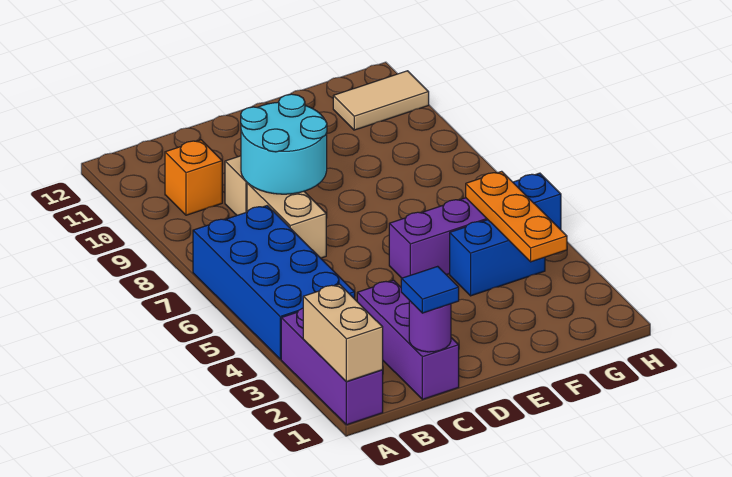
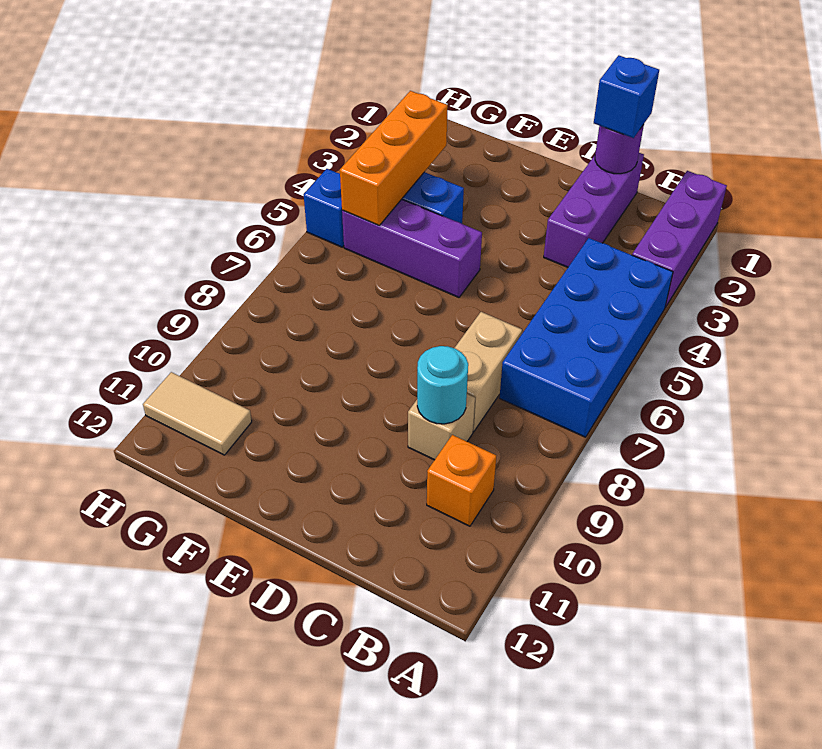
tan brick A1:A2 level 2 -> none
blue tile C1 level 3 -> blue brick C1 level 3
cyan round brick C8:D9 level 2 -> cyan round brick C9 level 2
orange plate G3:G5 level 2 -> orange brick G3:G5 level 2

